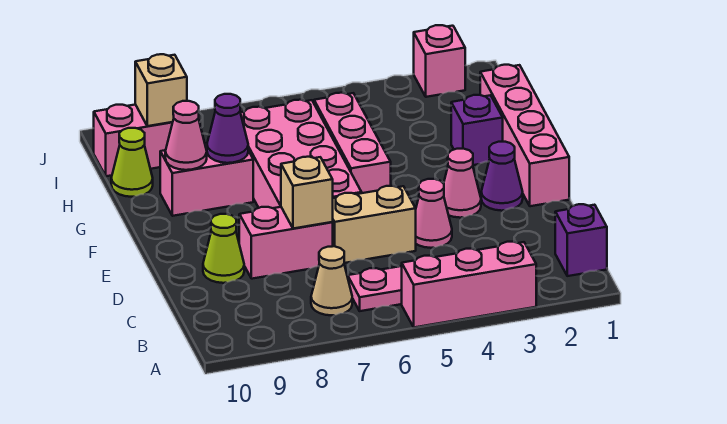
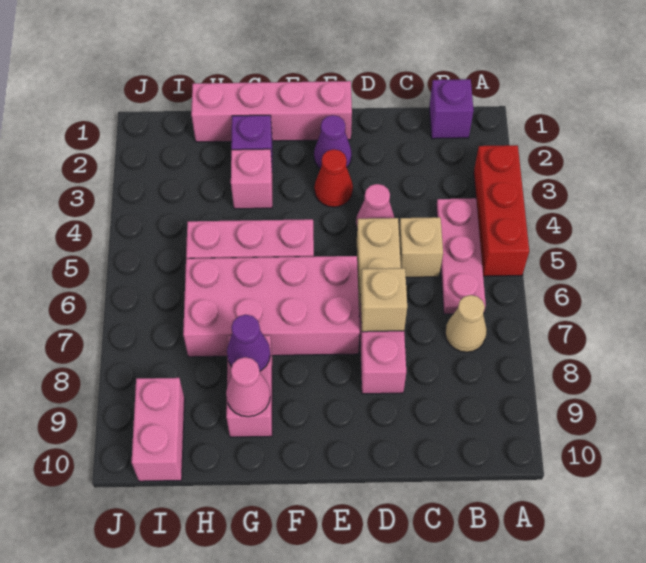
pink brick A3:A5 level 1 -> red brick A3:A5 level 1
lime cone D9 level 1 -> none
pink cone E3 level 1 -> red cone E3 level 1
lime cone H10 level 1 -> none
tan brick I9 level 2 -> tan brick C5 level 1
pink brick J2 level 1 -> pink brick G3 level 1

